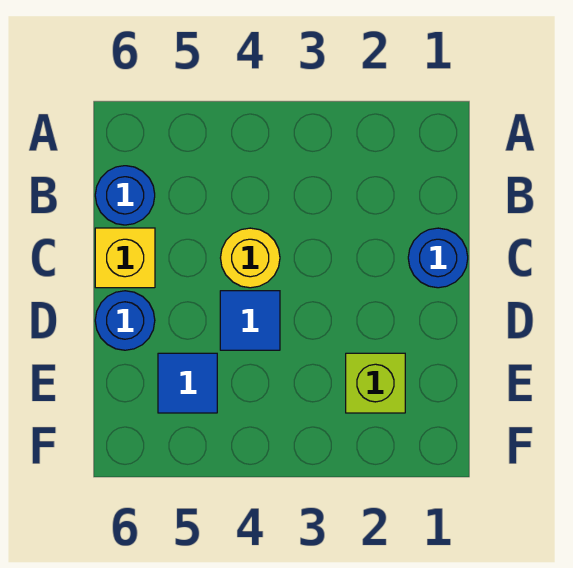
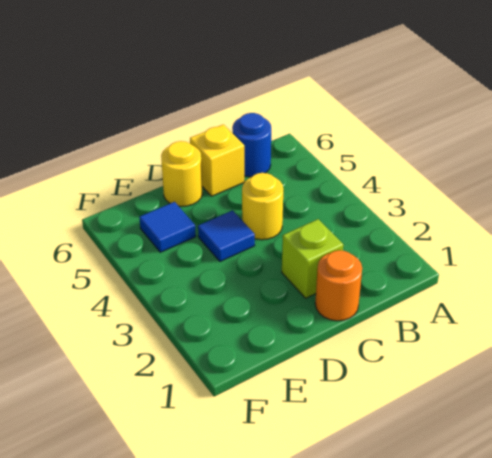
blue round brick C1 level 1 -> orange round brick C1 level 1
blue round brick D6 level 1 -> yellow round brick D6 level 1
lime brick E2 level 1 -> lime brick C2 level 1

